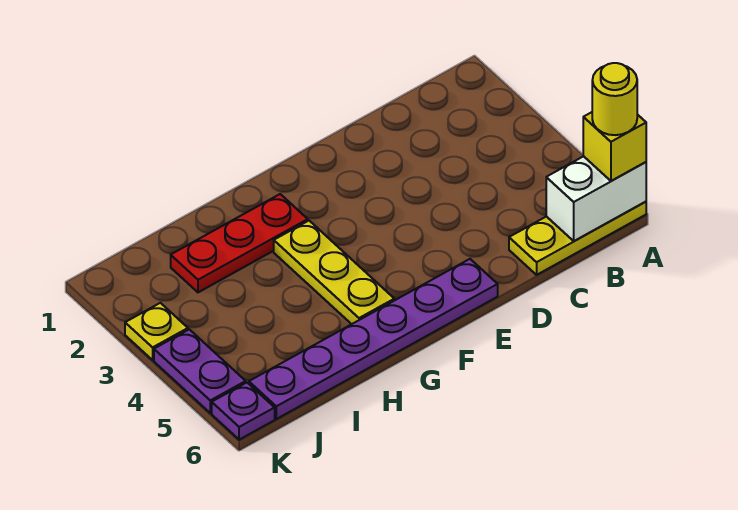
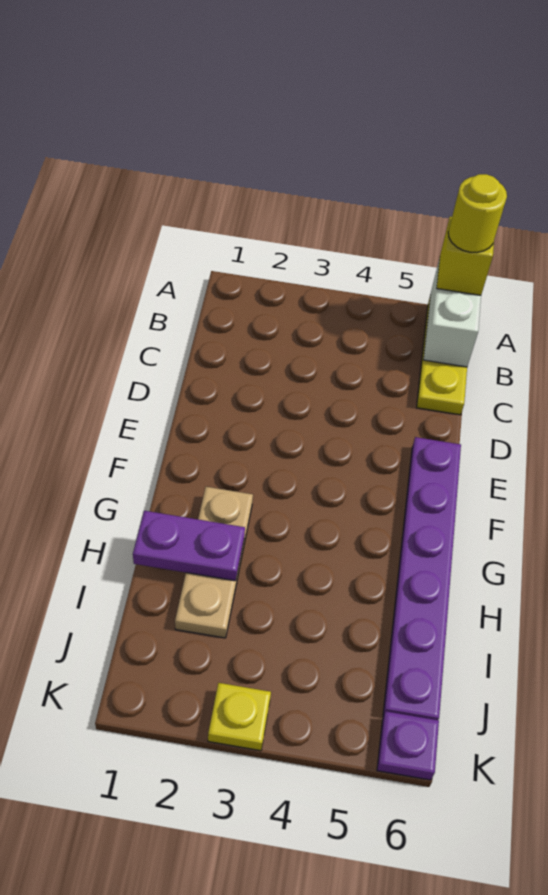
red plate G2:I2 level 1 -> tan plate G2:I2 level 1
yellow plate G3:G5 level 1 -> none
purple plate K4:K5 level 1 -> purple plate H1:H2 level 2

